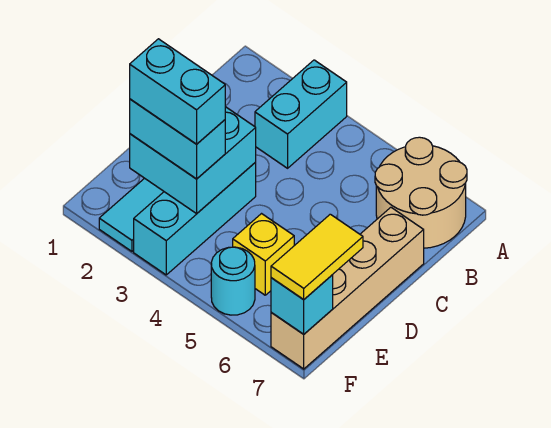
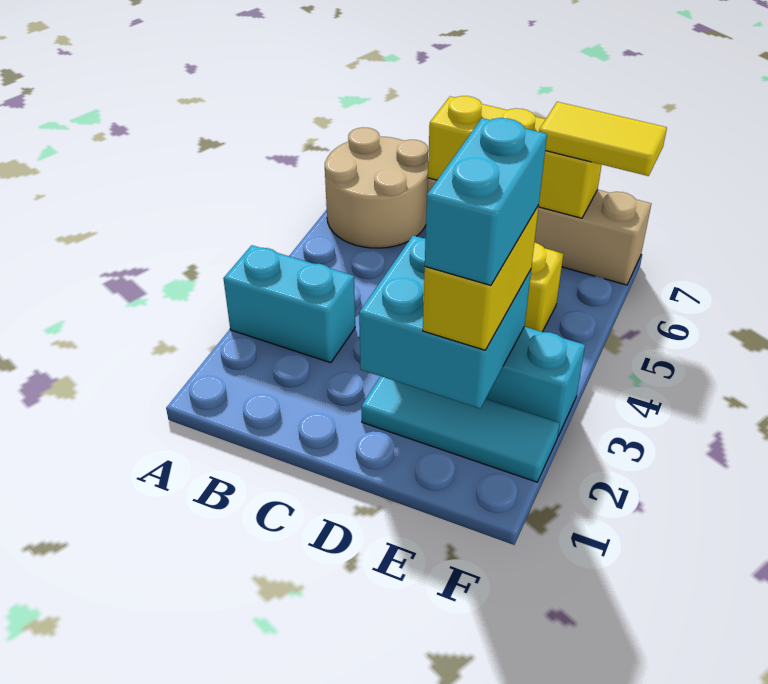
none -> yellow brick C7:E7 level 2
cyan brick E2:E3 level 3 -> yellow brick E2:E3 level 3
cyan round brick F5 level 1 -> none
cyan brick F7 level 2 -> none

